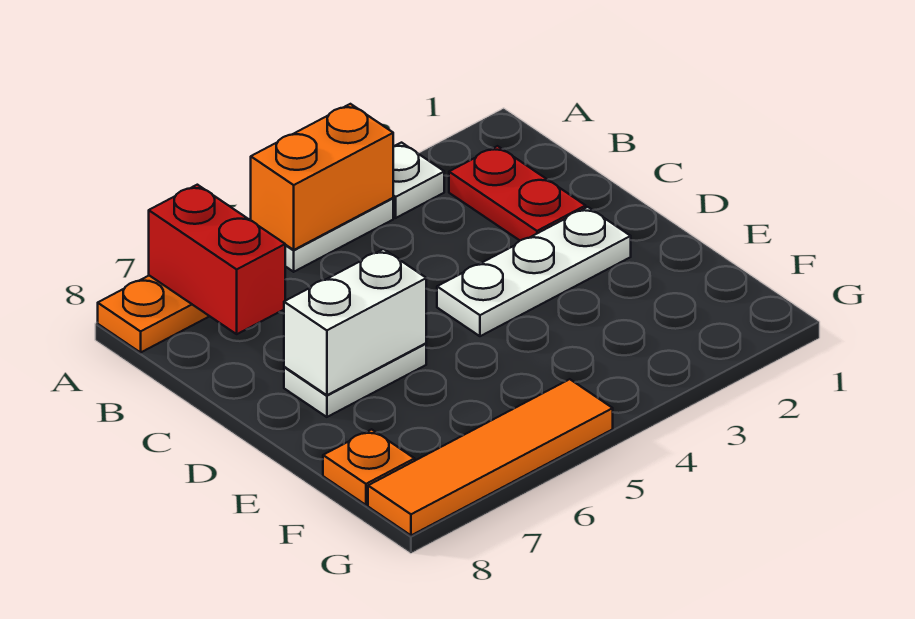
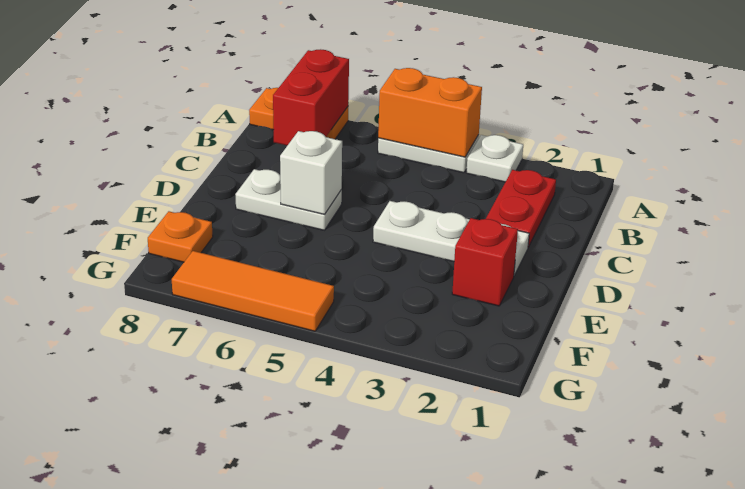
white brick D6:D7 level 2 -> white brick D6 level 2
none -> red brick E2 level 1
orange tile G5:G8 level 1 -> orange tile G5:G7 level 1

